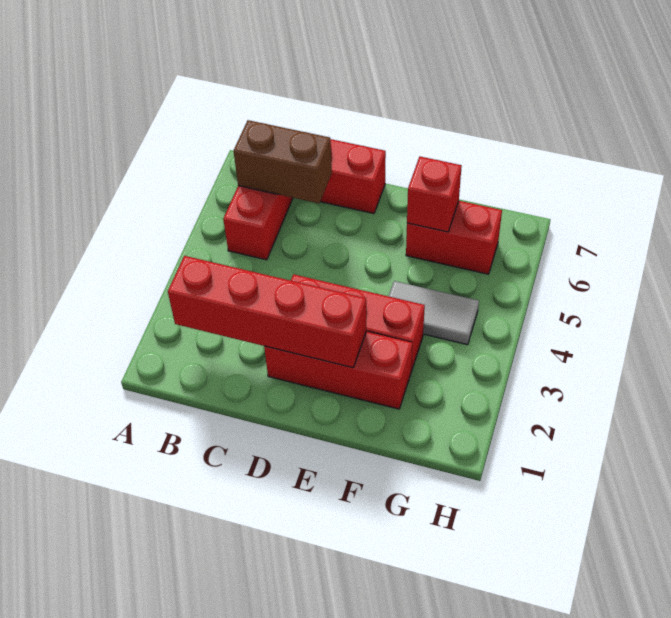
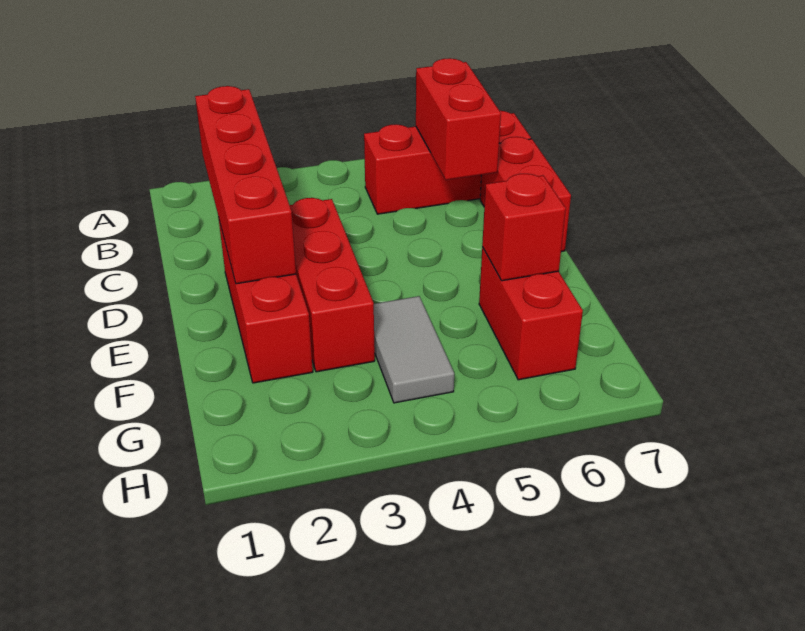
brown brick B6:C6 level 2 -> red brick B6:C6 level 2

